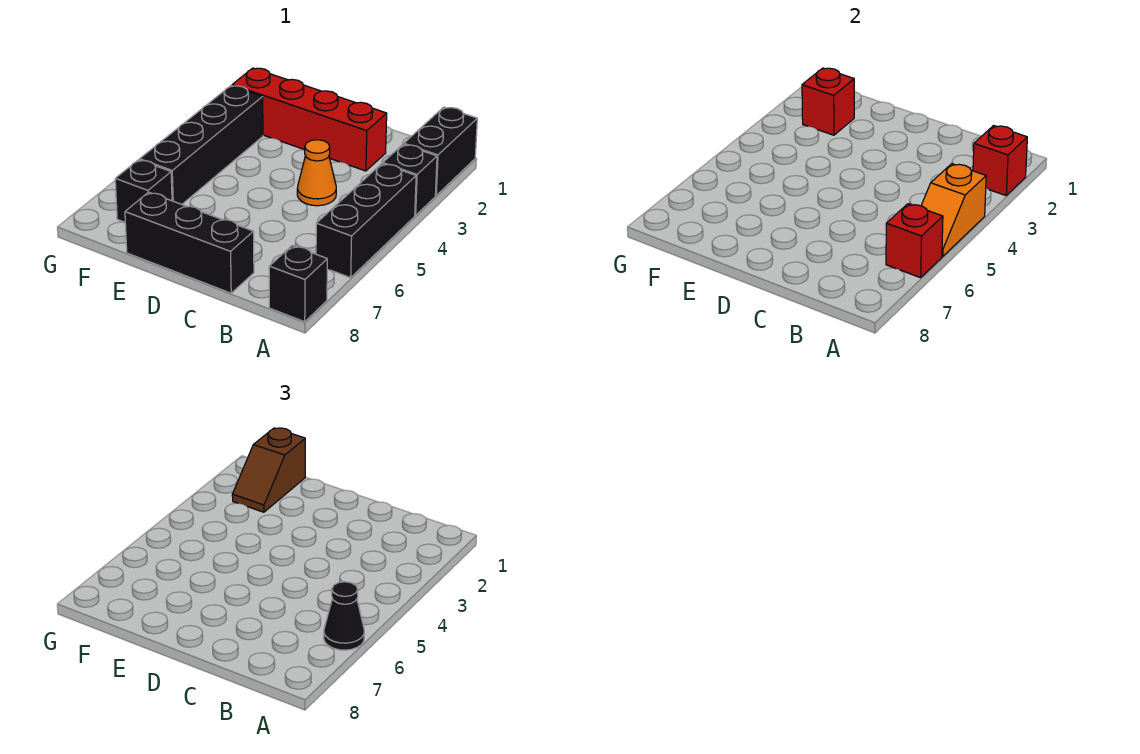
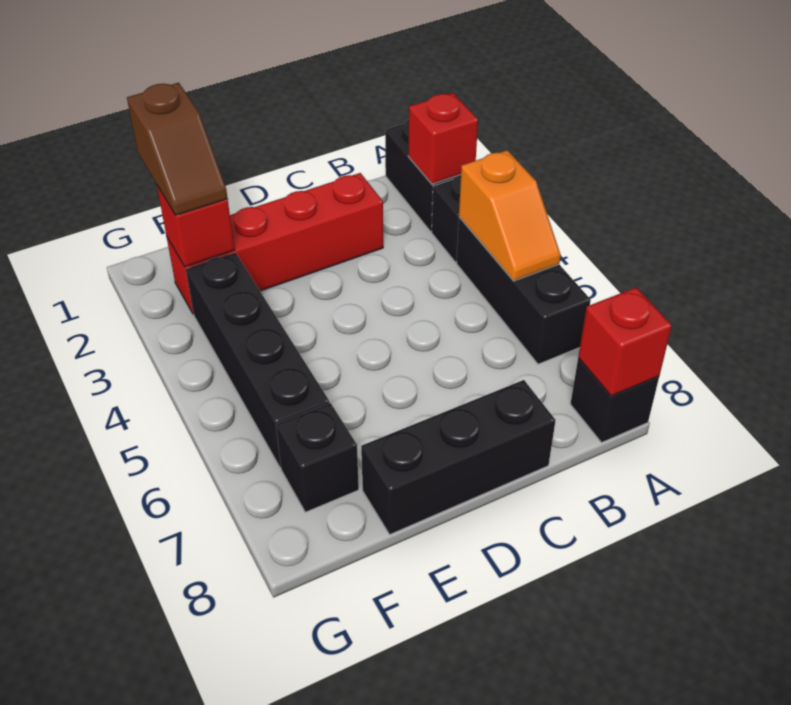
red brick A6 level 2 -> red brick A8 level 2
black cone A6 level 3 -> none
orange cone C4 level 1 -> none

